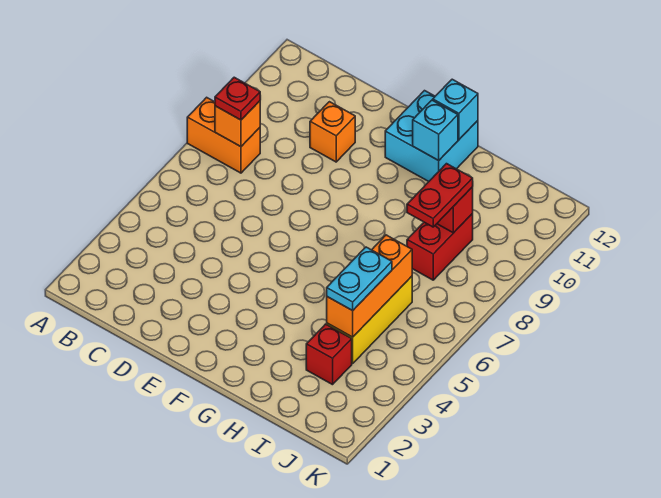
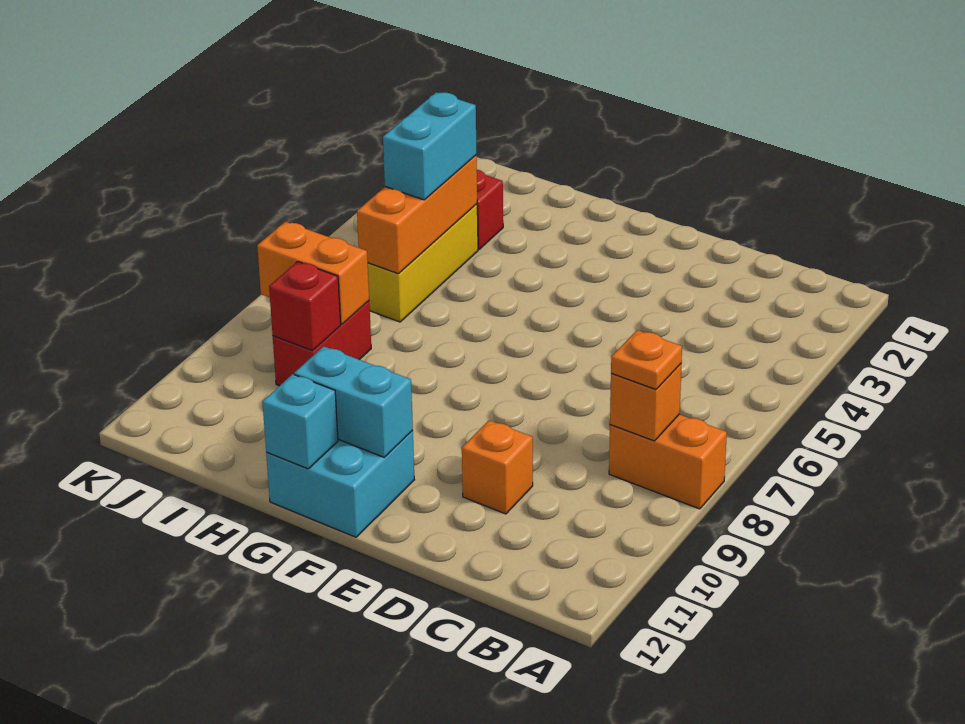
red plate B8 level 3 -> orange plate B8 level 3
cyan brick G11 level 2 -> cyan brick F11:G11 level 2
cyan plate I4:I5 level 3 -> cyan brick I4:I5 level 3
none -> orange brick I8:J8 level 2
red plate I8:I9 level 3 -> none

